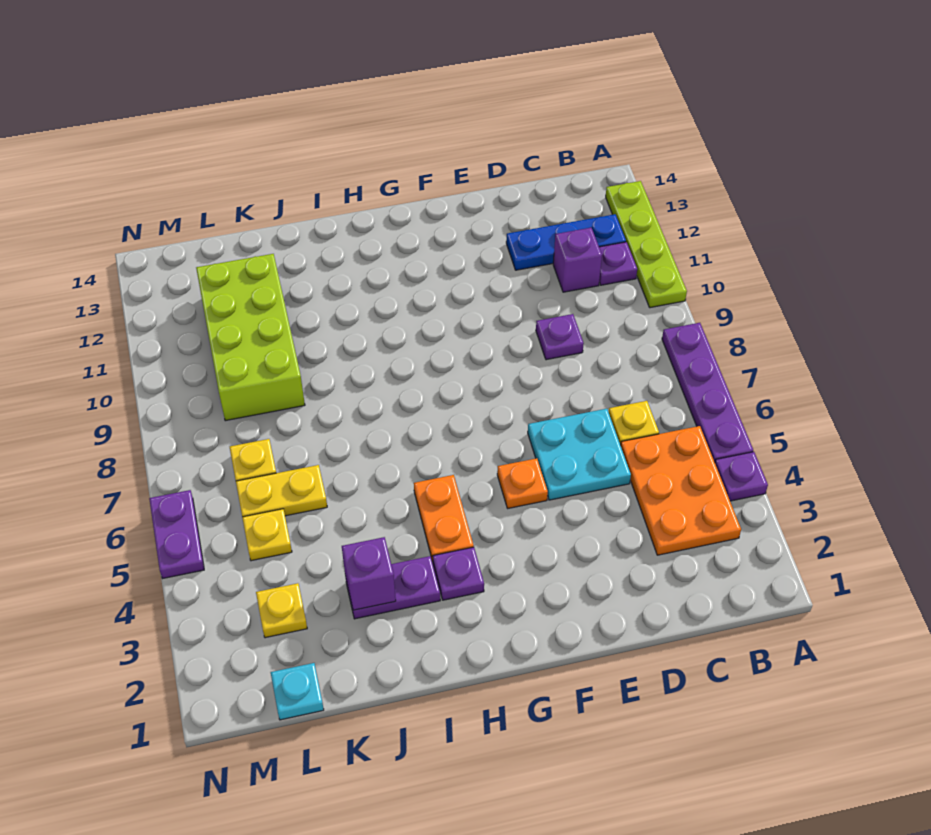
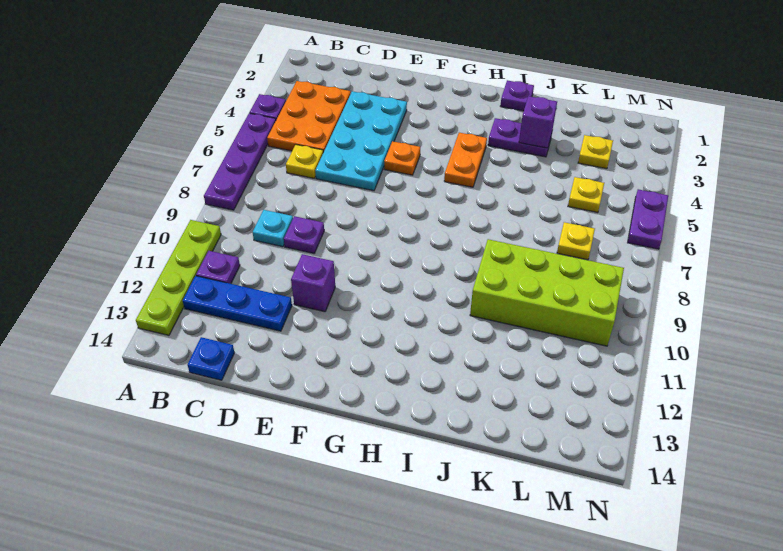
purple brick C11 level 1 -> purple brick E11 level 1
none -> blue plate C14 level 1
cyan plate D5:E6 level 1 -> cyan plate D3:E6 level 1
purple plate H3 level 1 -> purple plate I1 level 1
yellow plate K6:L6 level 1 -> none
lime brick K9:L12 level 1 -> lime brick J9:M10 level 1
cyan plate L1 level 1 -> cyan plate C9 level 1

